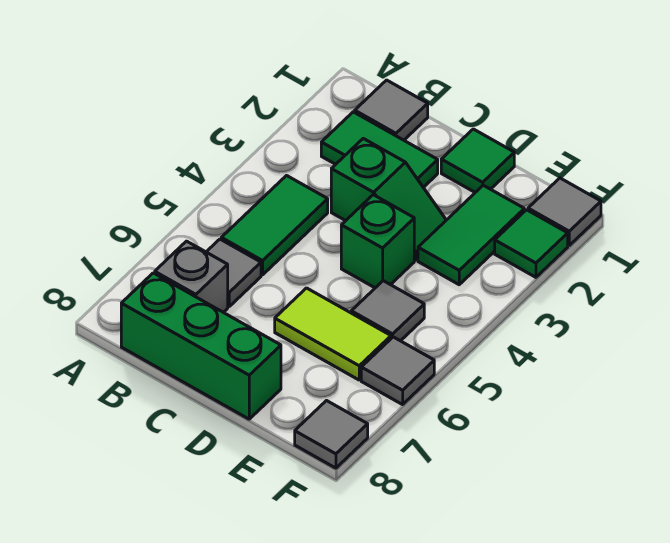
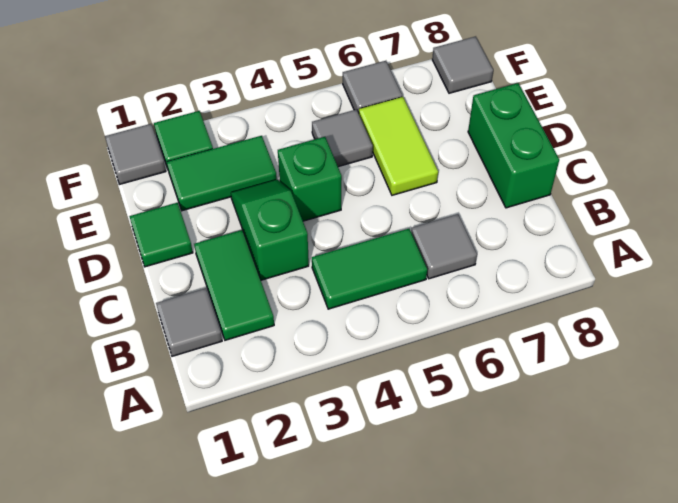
grey brick B7 level 1 -> none
green brick B8:D8 level 1 -> green brick C8:D8 level 1

